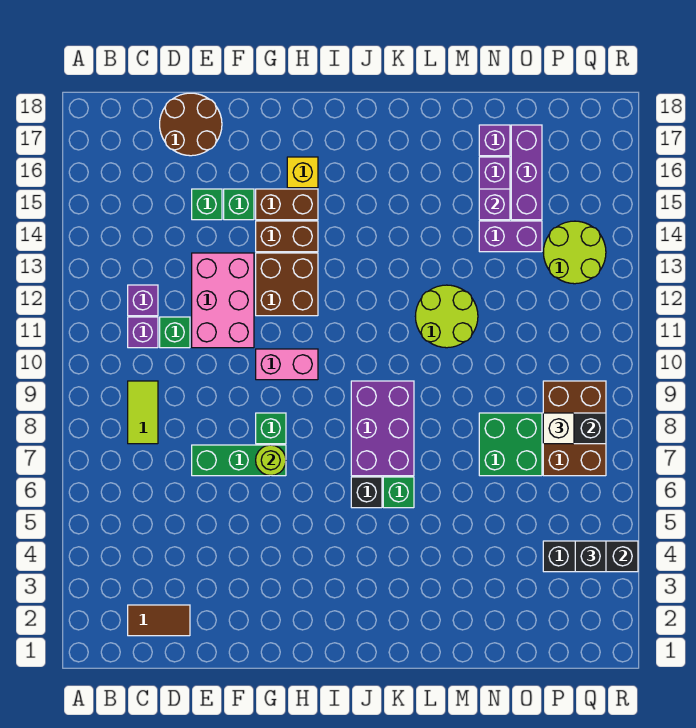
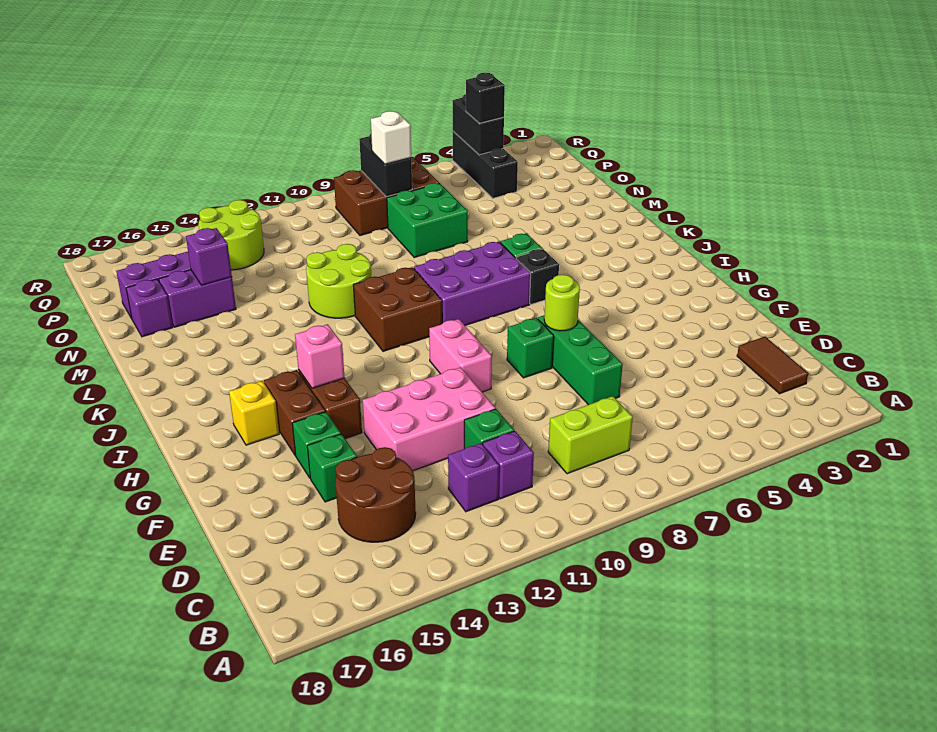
lime tile C8:C9 level 1 -> lime brick C8:C9 level 1
brown round brick D17:E18 level 1 -> brown round brick C14:D15 level 1
brown brick G12:H13 level 1 -> brown brick J10:K11 level 1
none -> pink brick H14 level 2
purple brick N14:O14 level 1 -> none

